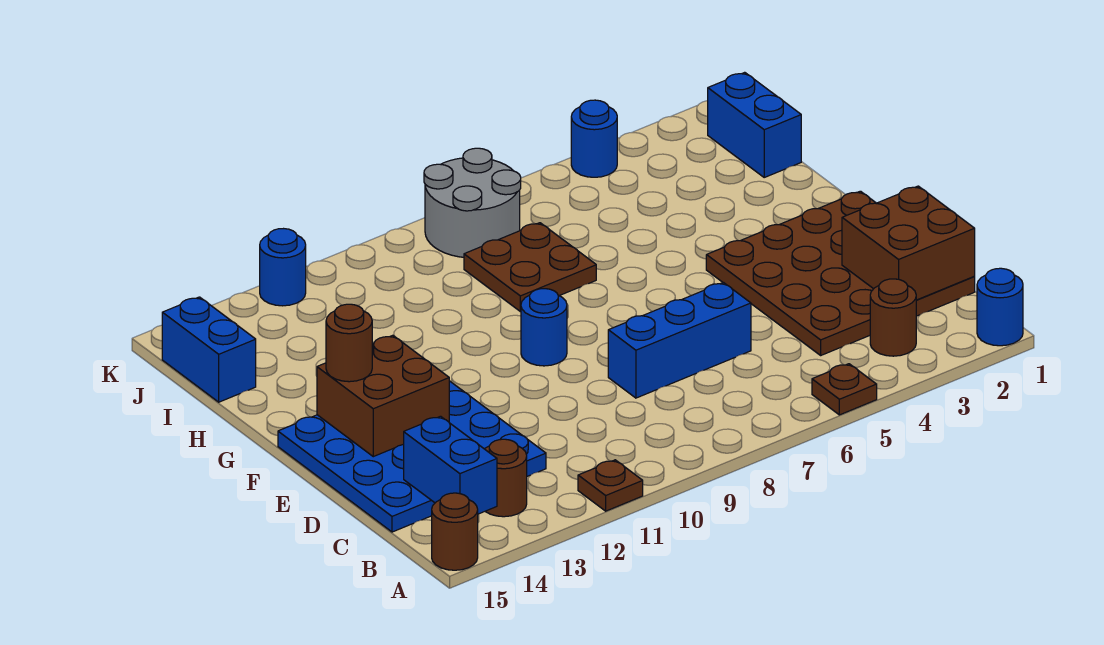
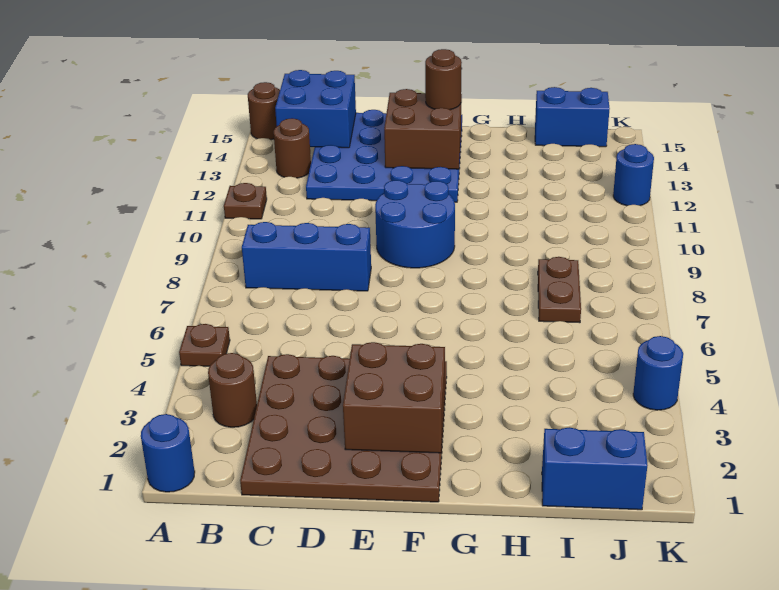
blue brick B14:C14 level 2 -> blue brick B14:C15 level 2
brown brick C1:D2 level 2 -> brown brick E2:F3 level 2
blue brick D6:D8 level 1 -> blue brick B8:D8 level 1
blue round brick F9 level 1 -> blue round brick E9:F10 level 1
brown plate H7:I8 level 1 -> brown plate I7:I8 level 1
grey round brick J7:K8 level 1 -> none

